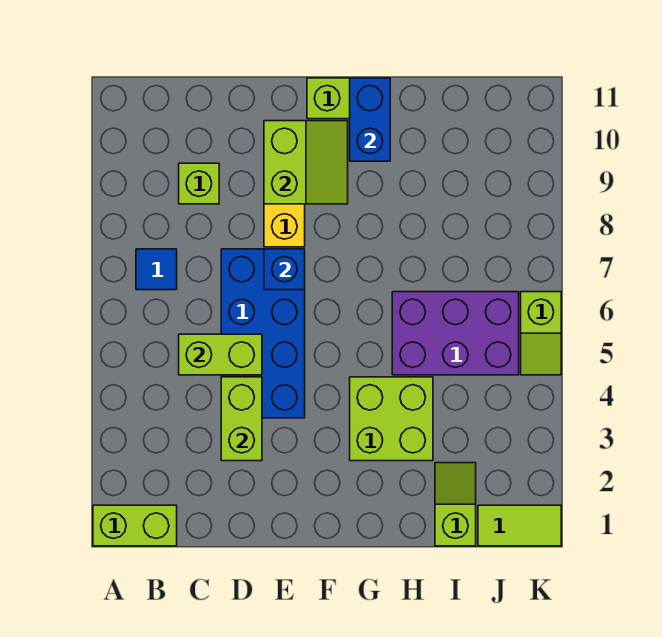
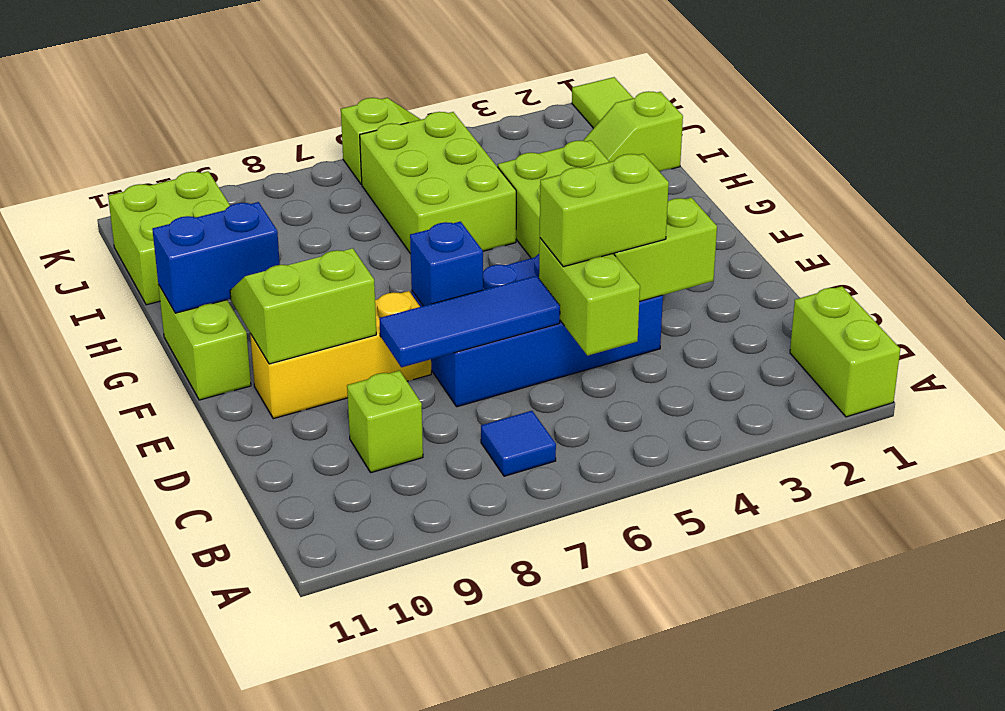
none -> lime brick D4:D5 level 3
none -> blue tile D6:D8 level 2
purple brick H5:J6 level 1 -> lime brick H5:J6 level 1
none -> lime brick I10:J11 level 1

